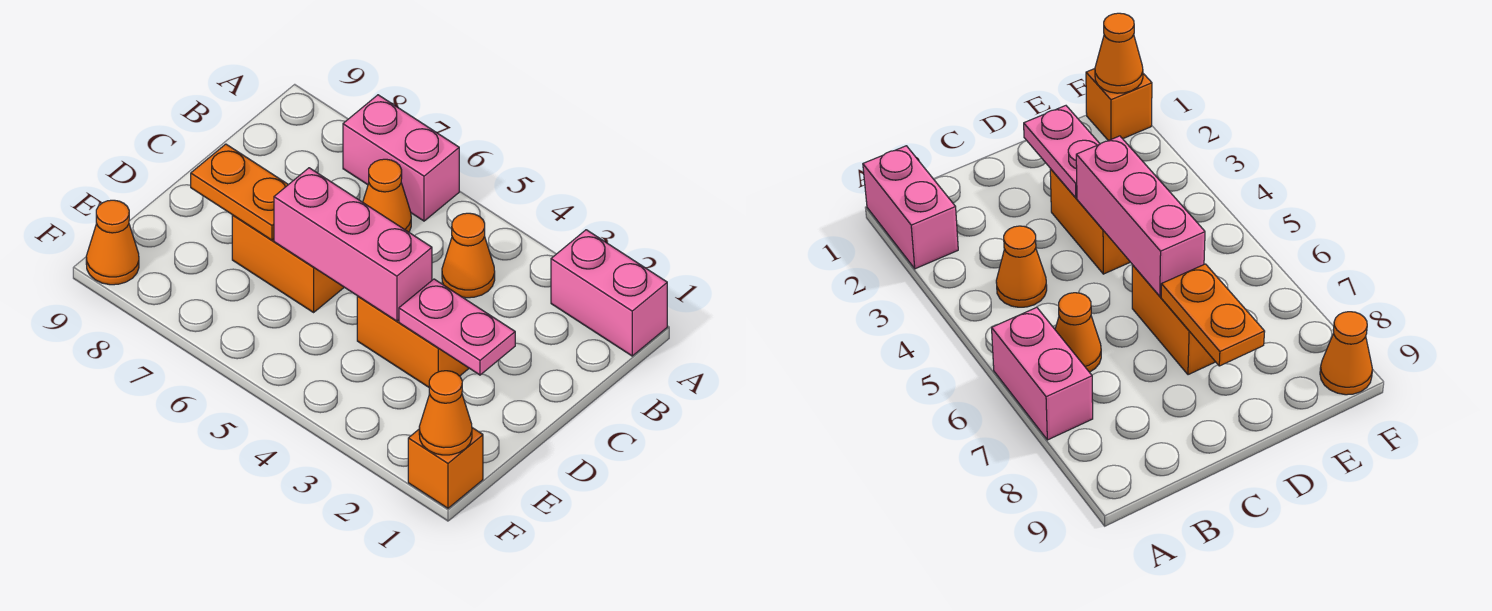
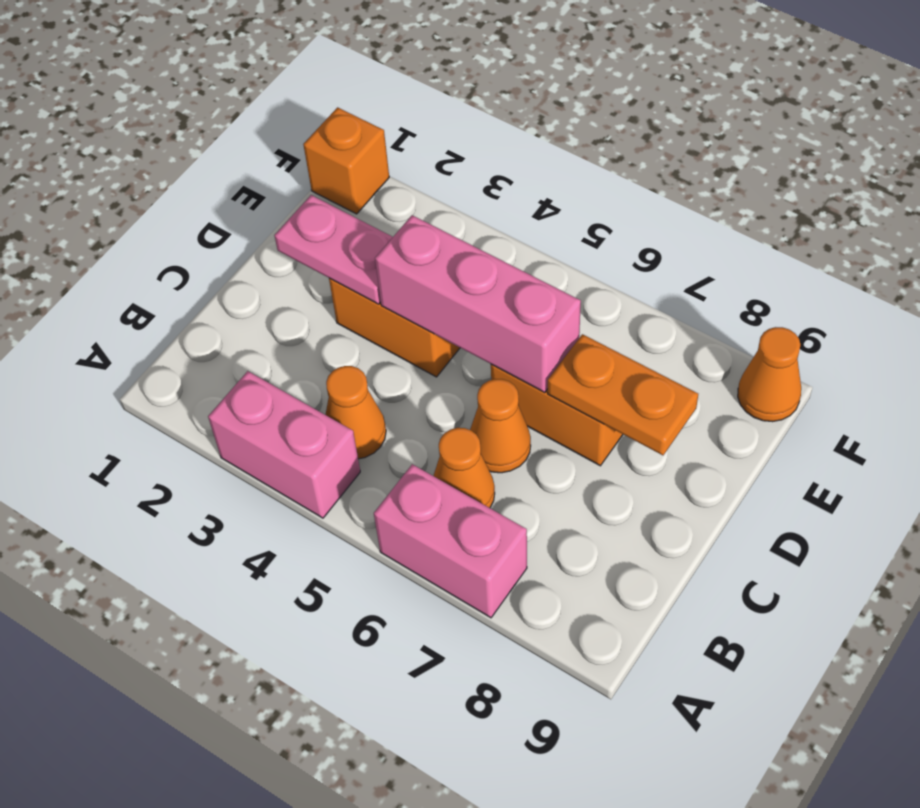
pink brick A1:A2 level 1 -> pink brick A3:A4 level 1
orange cone F1 level 2 -> orange cone C6 level 1

